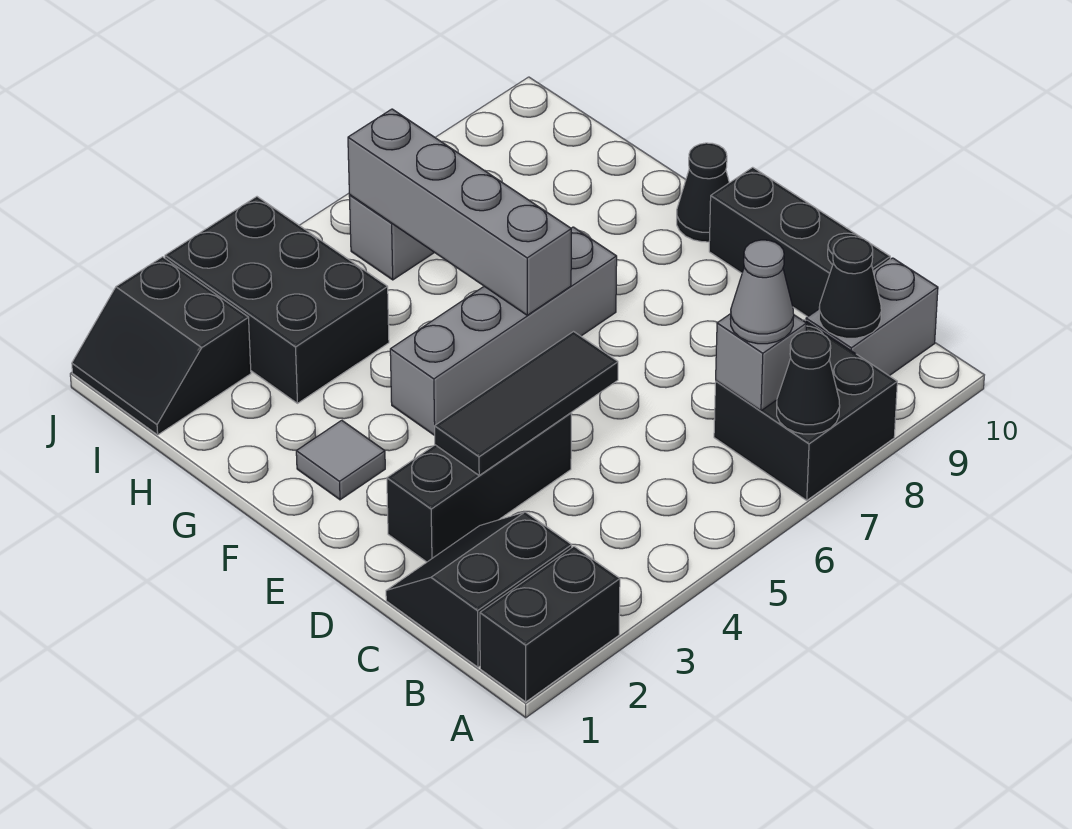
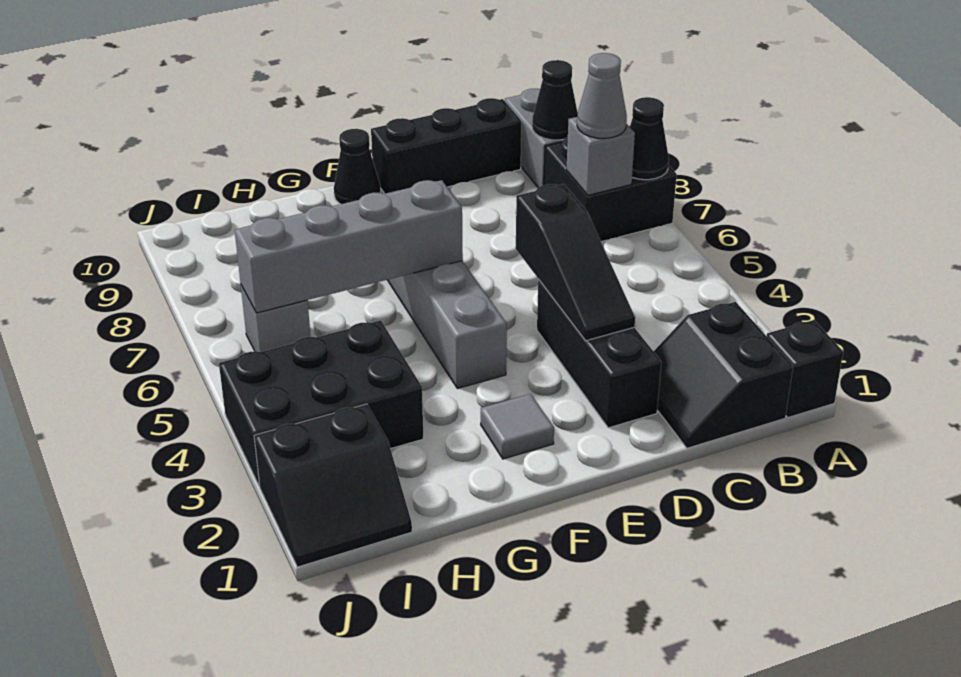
black brick A1:A2 level 1 -> black brick A1 level 1
black tile D3:D5 level 2 -> black slope D3:D5 level 2 top 5

